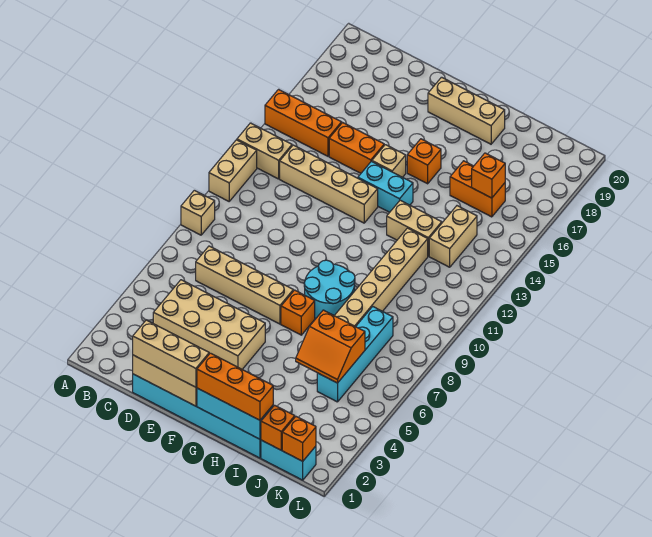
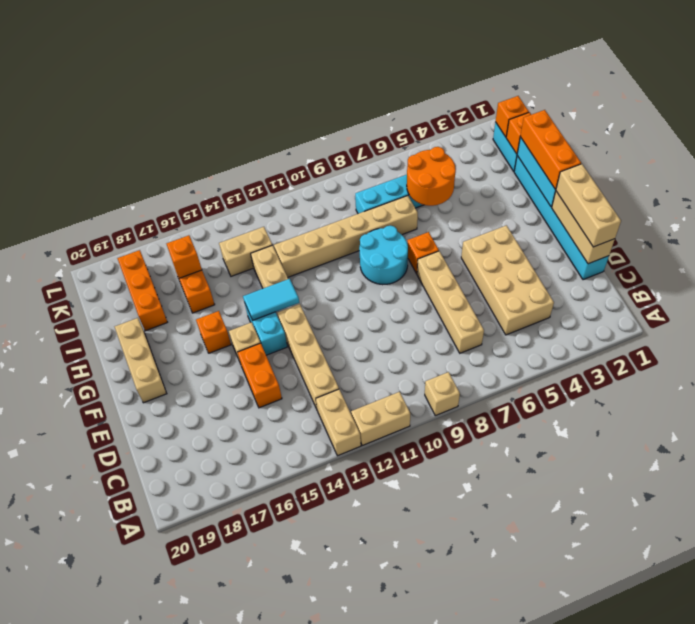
orange brick A15:C15 level 1 -> orange brick I18:K18 level 1
none -> cyan tile G13:G14 level 2
orange slope I5:J6 level 2 top 6 -> orange round brick I5:J6 level 2

